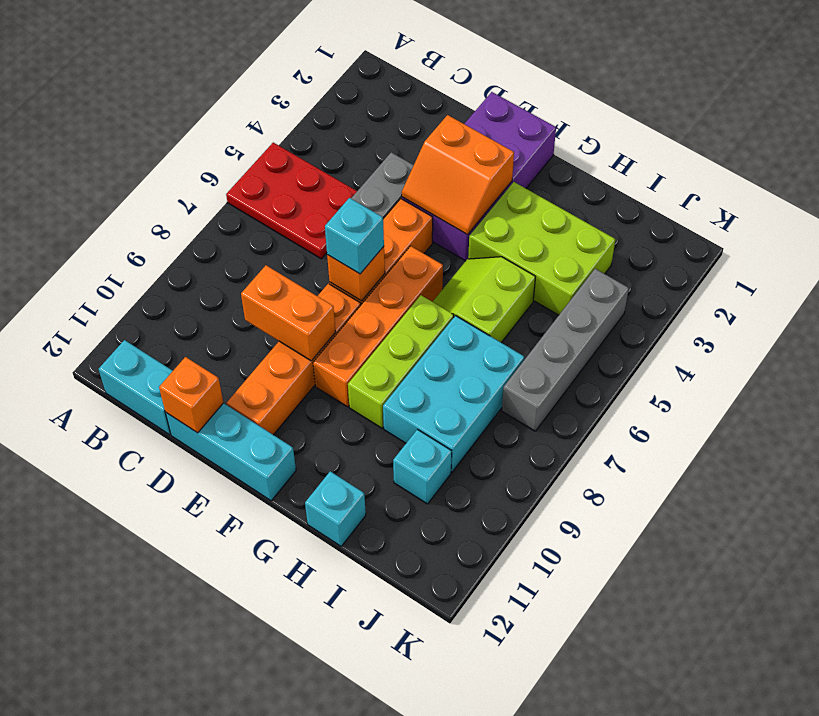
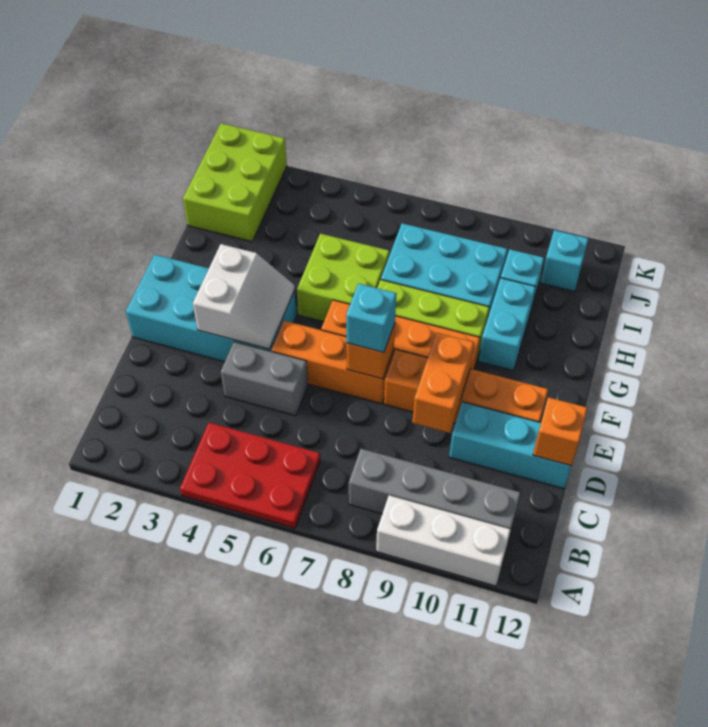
red plate A5:C6 level 1 -> red plate A4:B6 level 1
none -> white brick A9:A11 level 1
cyan brick B12:C12 level 1 -> cyan brick G10:H10 level 1
cyan brick D12:F12 level 1 -> cyan brick D10:D12 level 1
purple brick E1:F4 level 1 -> cyan brick E1:F4 level 1
orange slope E3:F4 level 2 top 3 -> white slope E3:F4 level 2 top 3
lime brick G3:I4 level 1 -> lime brick I1:K2 level 1
lime slope G5:H6 level 1 top H -> lime brick G5:H6 level 1
cyan brick H12 level 1 -> cyan brick J11 level 1
grey brick J4:J7 level 1 -> grey brick B8:B11 level 1

